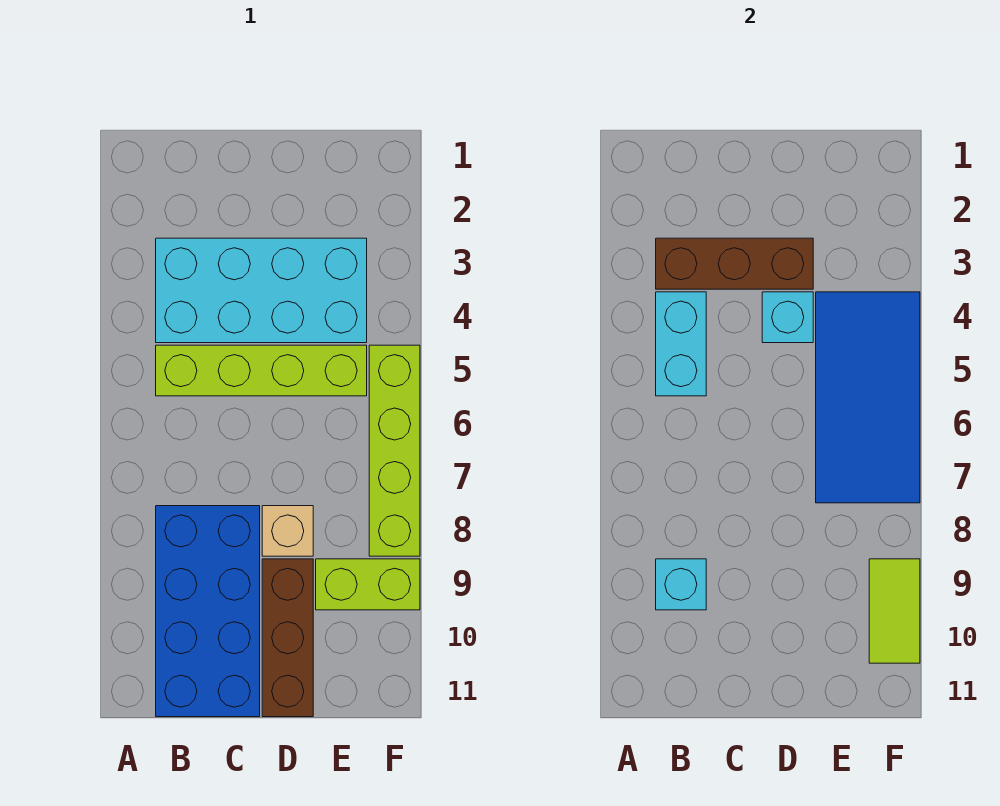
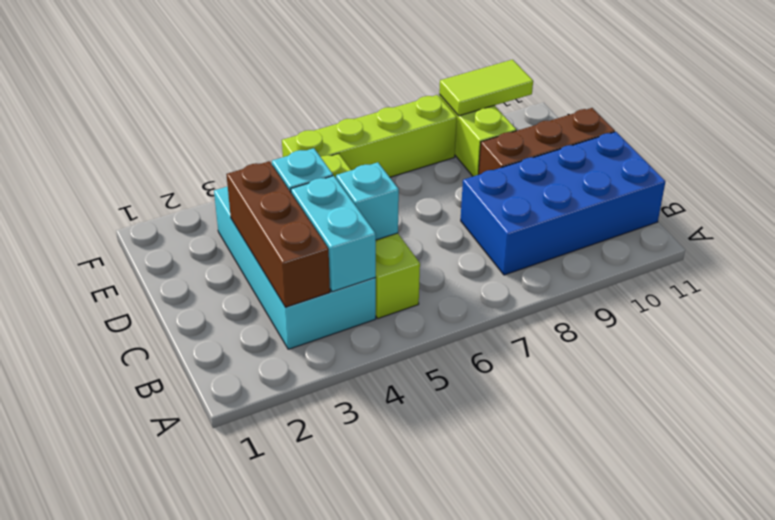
cyan brick B4:B5 level 2 -> cyan brick B4:C4 level 2
cyan brick B9 level 2 -> cyan brick C5 level 2
tan brick D8 level 1 -> none
blue tile E4:F7 level 2 -> none

